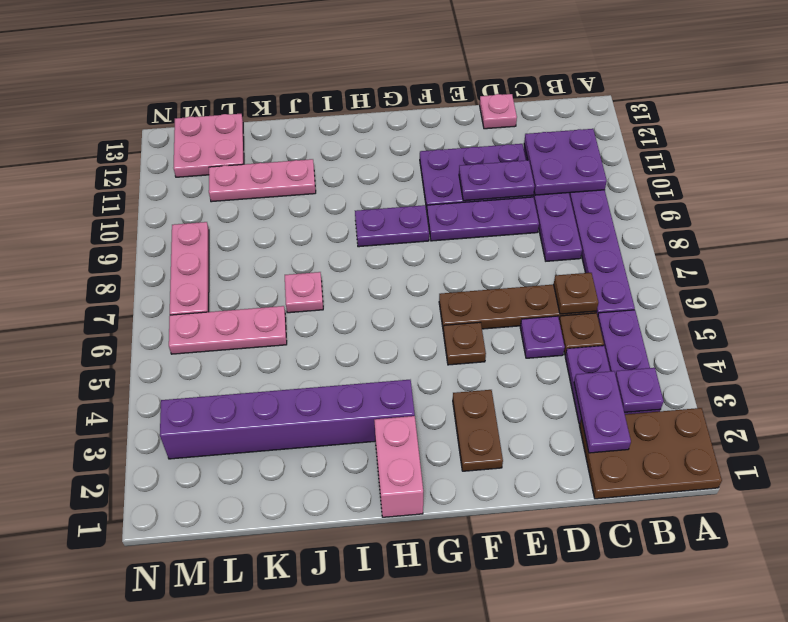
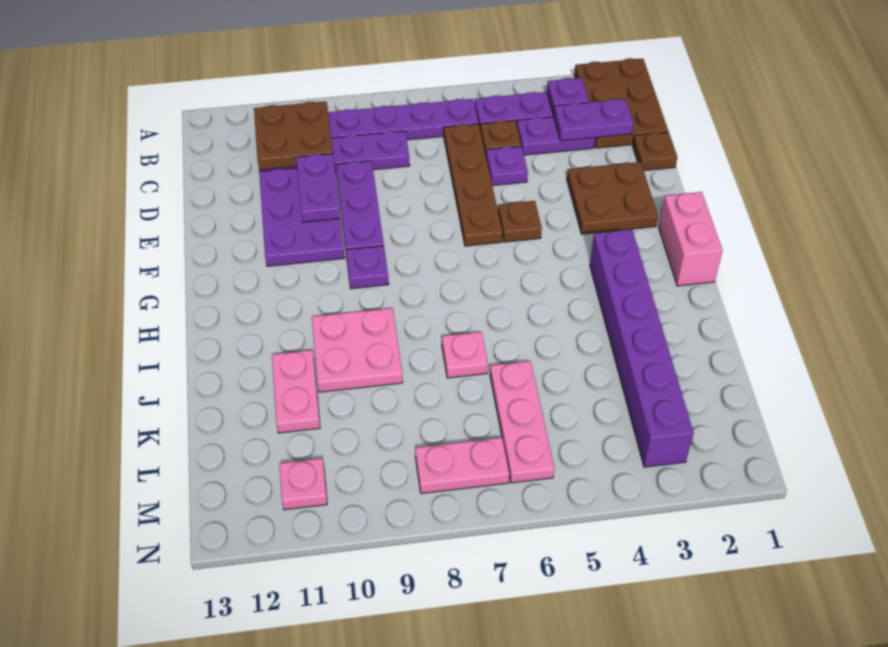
purple plate B10:C11 level 2 -> brown plate B10:C11 level 2
brown plate C6 level 2 -> brown plate D1 level 1
pink plate D13 level 1 -> pink plate M11 level 1
brown plate F2:F3 level 1 -> brown plate E2:F3 level 1
purple plate G9:H9 level 1 -> purple plate G9 level 1
pink brick H1:H2 level 1 -> pink brick G1:H1 level 1
pink plate J11:L11 level 1 -> pink plate J11:K11 level 1
pink plate L12:M13 level 1 -> pink plate I9:J10 level 1
pink plate M7:M9 level 1 -> pink plate M7:M8 level 1

